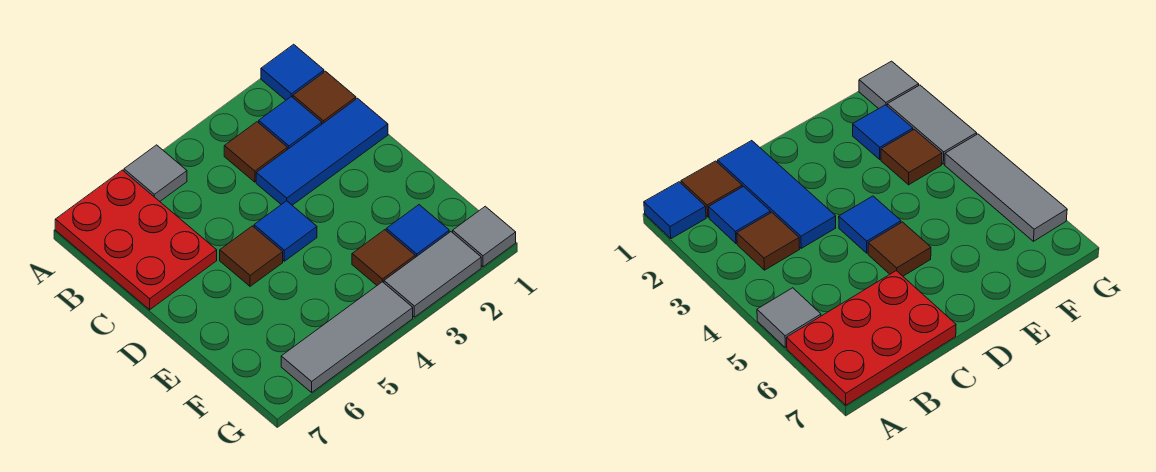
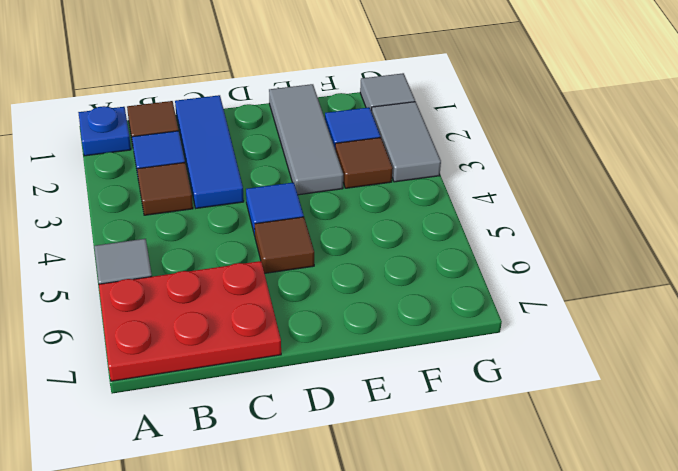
blue tile A1 level 1 -> blue plate A1 level 1
grey tile G4:G6 level 1 -> grey tile E1:E3 level 1

